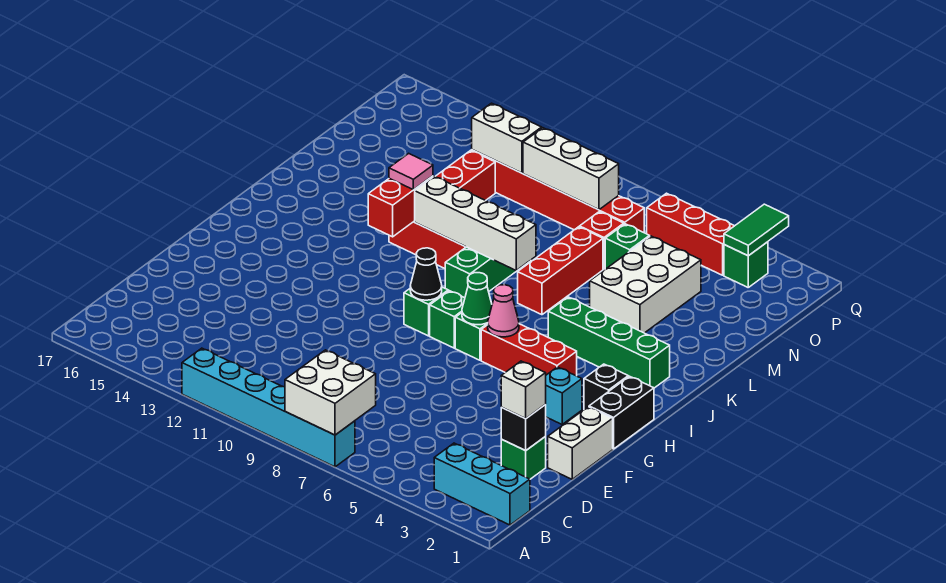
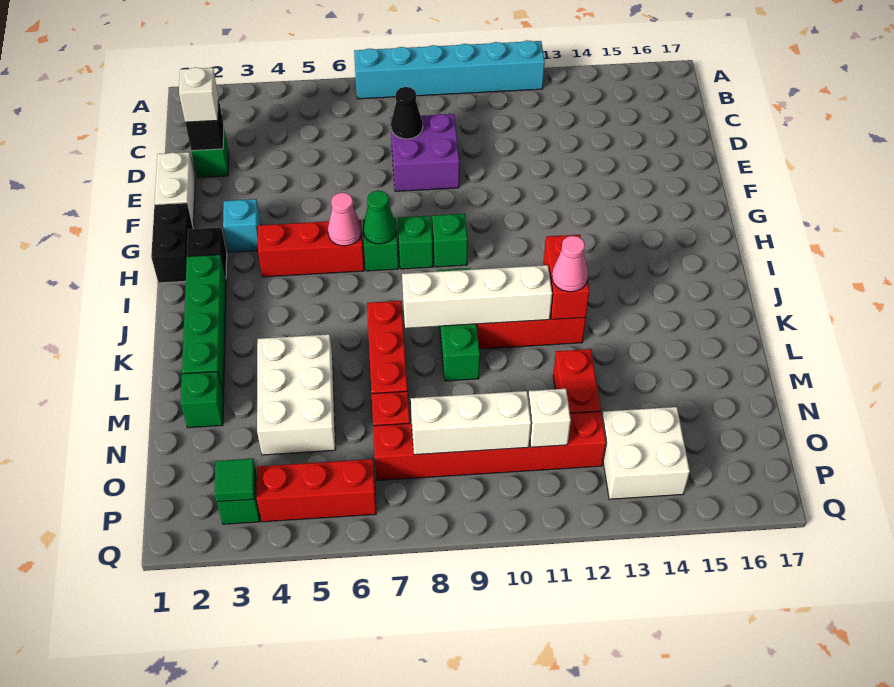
white brick A7:B8 level 2 -> white brick O13:P14 level 1
cyan brick B1:B3 level 1 -> none
none -> purple brick D8:E9 level 1
black cone H9 level 2 -> black cone D8 level 2
green brick J2:J5 level 1 -> green brick I2:L2 level 1
pink tile K12 level 3 -> pink cone K12 level 3
green brick N6 level 1 -> green brick M2 level 1
white brick O11:O12 level 2 -> white brick O11 level 2
green tile P3:Q3 level 2 -> green tile P3 level 2

